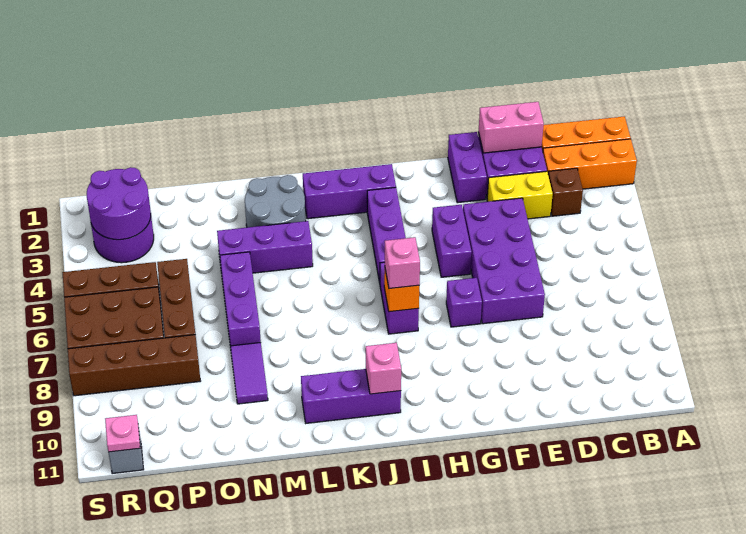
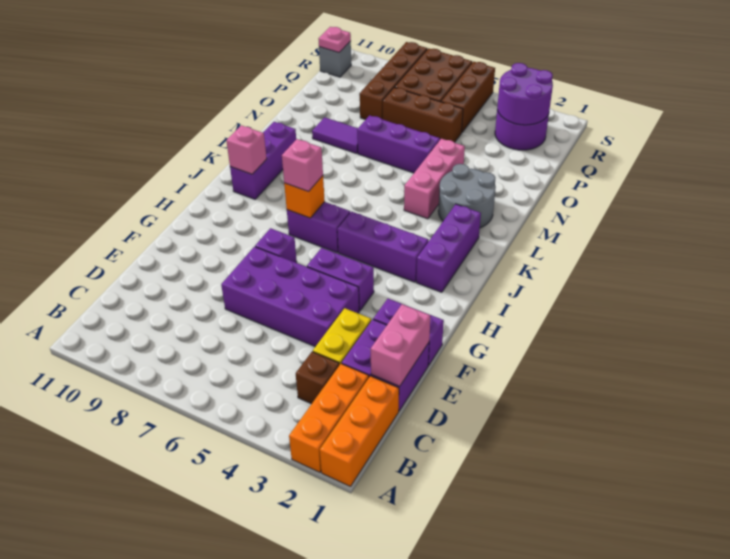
purple brick L4:N4 level 1 -> pink brick L4:N4 level 1

